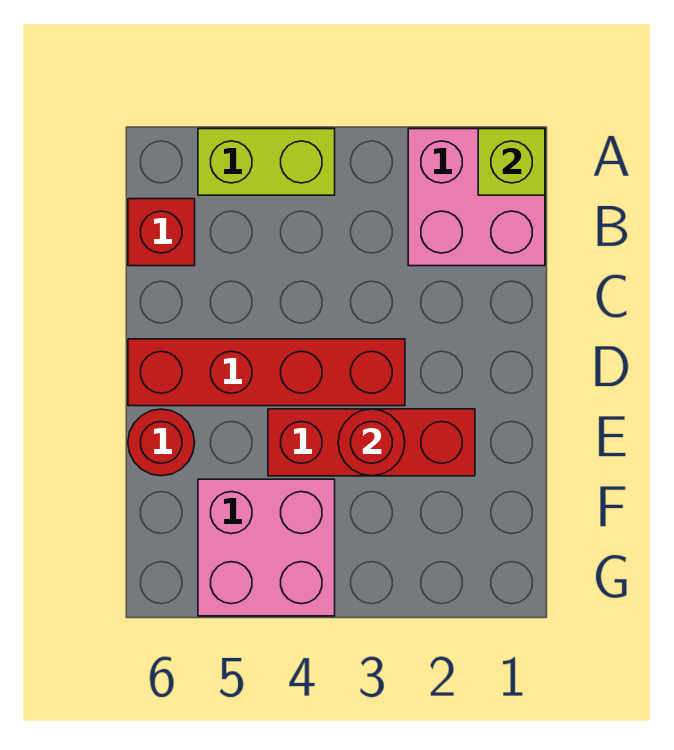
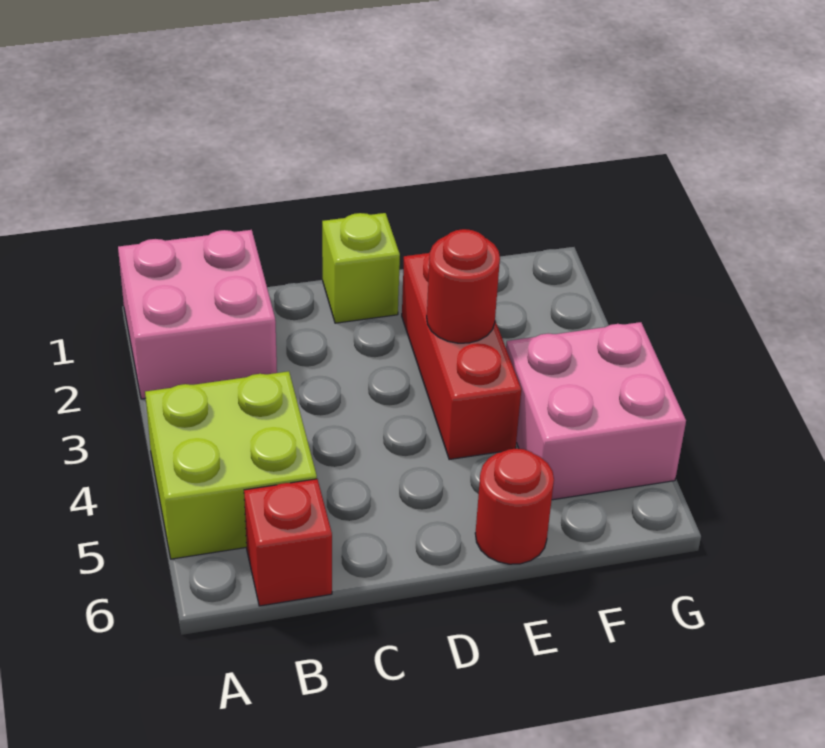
lime brick A1 level 2 -> lime brick D1 level 1
lime brick A4:A5 level 1 -> lime brick A4:B5 level 1
red brick D3:D6 level 1 -> none

